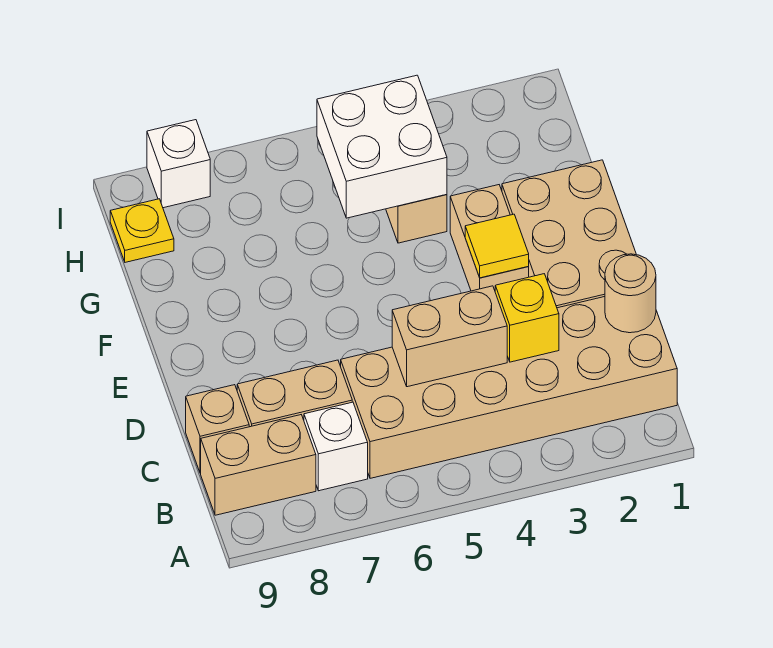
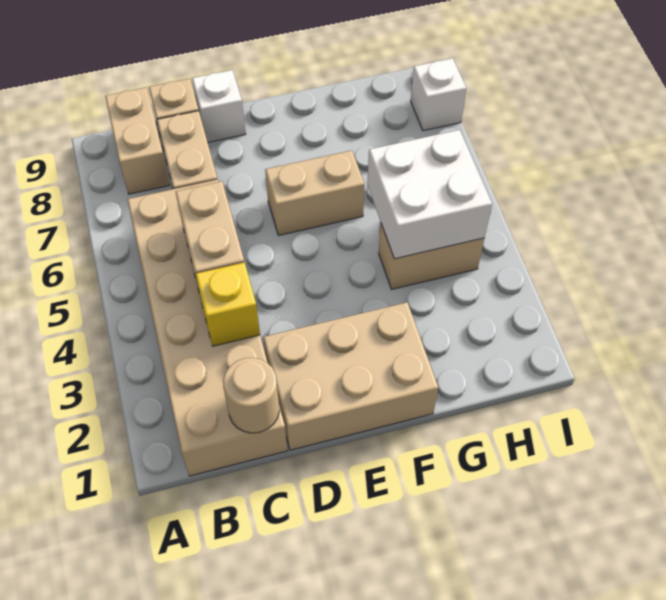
white brick B7 level 1 -> white brick D9 level 1
tan brick E3:F3 level 1 -> tan brick E6:F6 level 1
yellow tile E3 level 2 -> none
yellow plate H9 level 1 -> none

